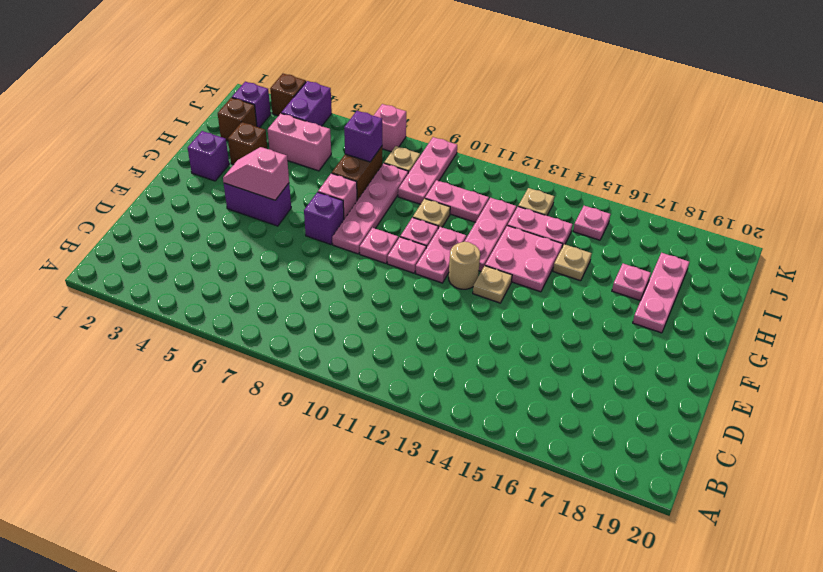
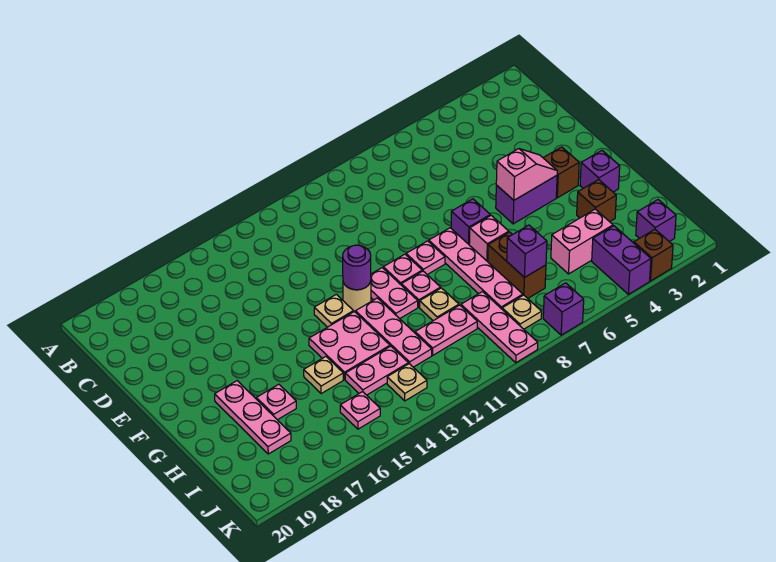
none -> purple round brick F12 level 2
brown brick I2 level 1 -> brown brick F3 level 1
pink brick K7 level 1 -> purple brick K7 level 1

